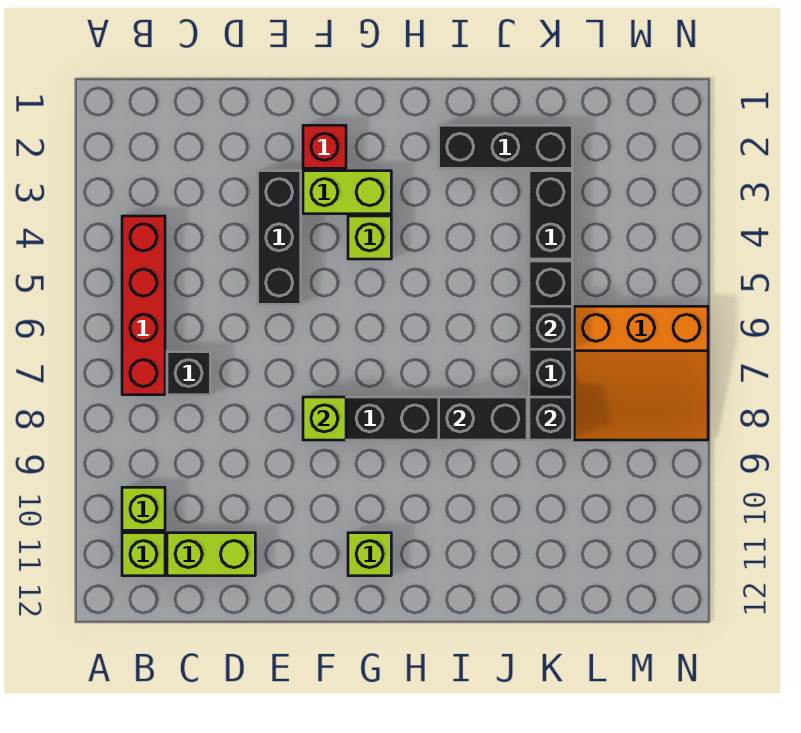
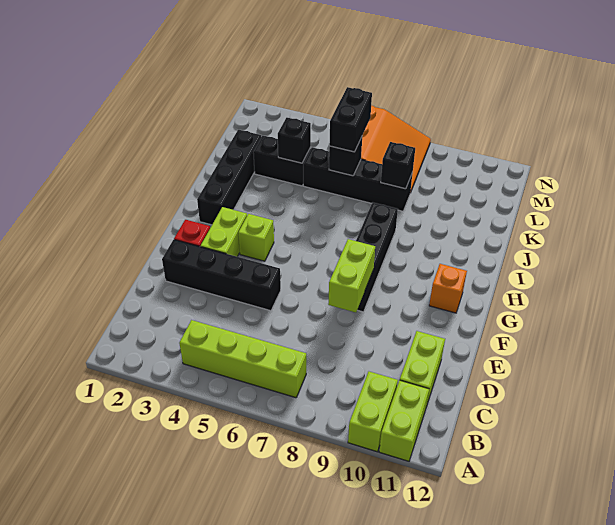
red brick B4:B7 level 1 -> lime brick B4:B7 level 1
lime brick B10 level 1 -> lime brick A10:B10 level 1
lime brick B11 level 1 -> lime brick A11:B11 level 1
black brick C7 level 1 -> black brick K4 level 2
black brick E3:E5 level 1 -> black brick E2:E5 level 1
lime brick F8 level 2 -> lime brick E8:F8 level 2
lime brick G11 level 1 -> orange brick G11 level 1
black brick I2:K2 level 1 -> black brick H2:K2 level 1
black brick I8:J8 level 2 -> black brick K6:L6 level 3

